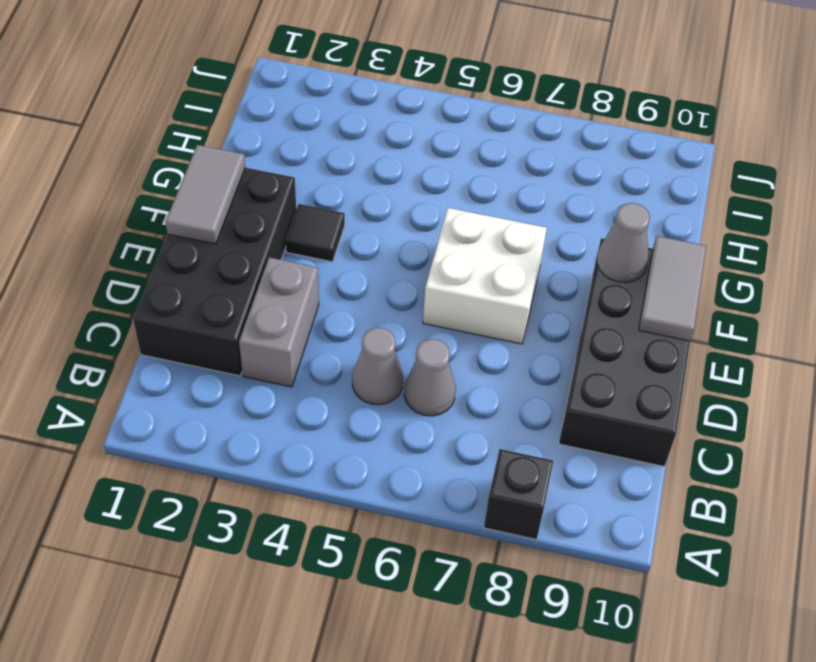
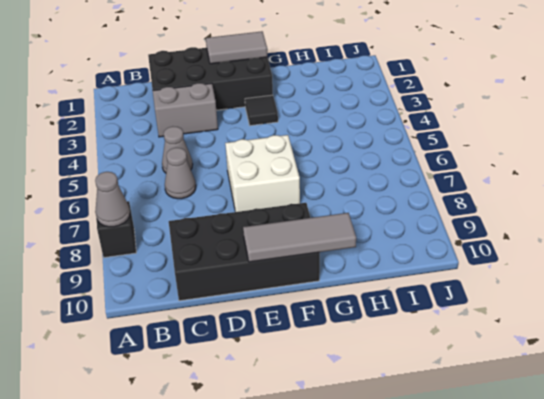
grey tile E10:F10 level 2 -> grey tile E10:G10 level 2
grey cone F9 level 2 -> grey cone A8 level 2

